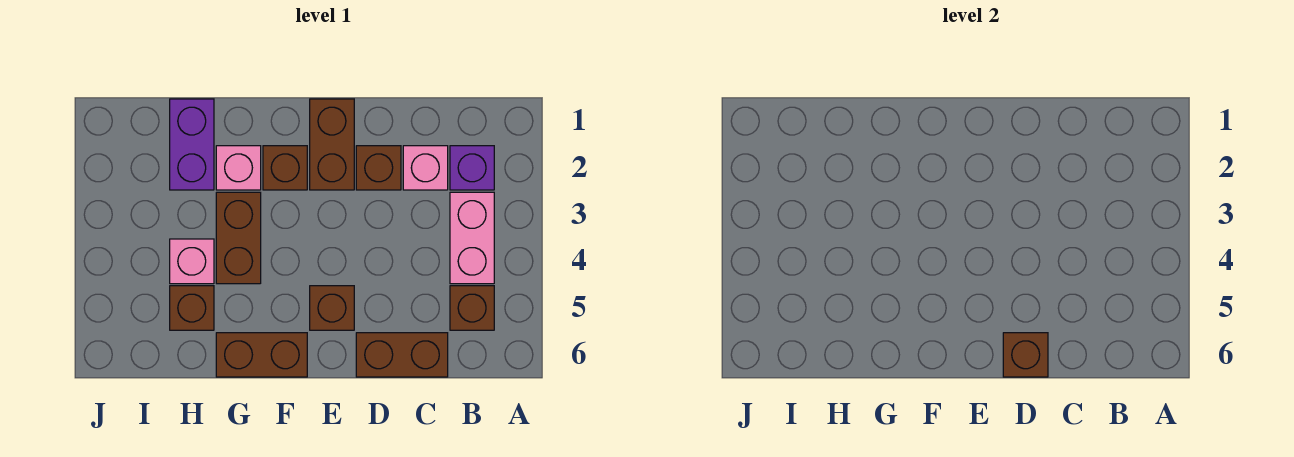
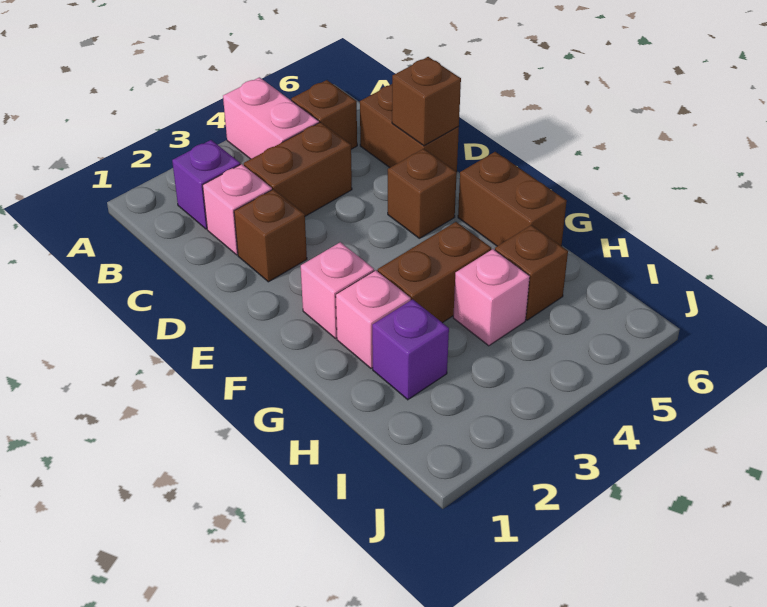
pink brick B3:B4 level 1 -> pink brick A4:B4 level 1
brown brick E1:E2 level 1 -> brown brick C3:C4 level 1
brown brick F2 level 1 -> pink brick F2 level 1
purple brick H1:H2 level 1 -> purple brick H2 level 1

